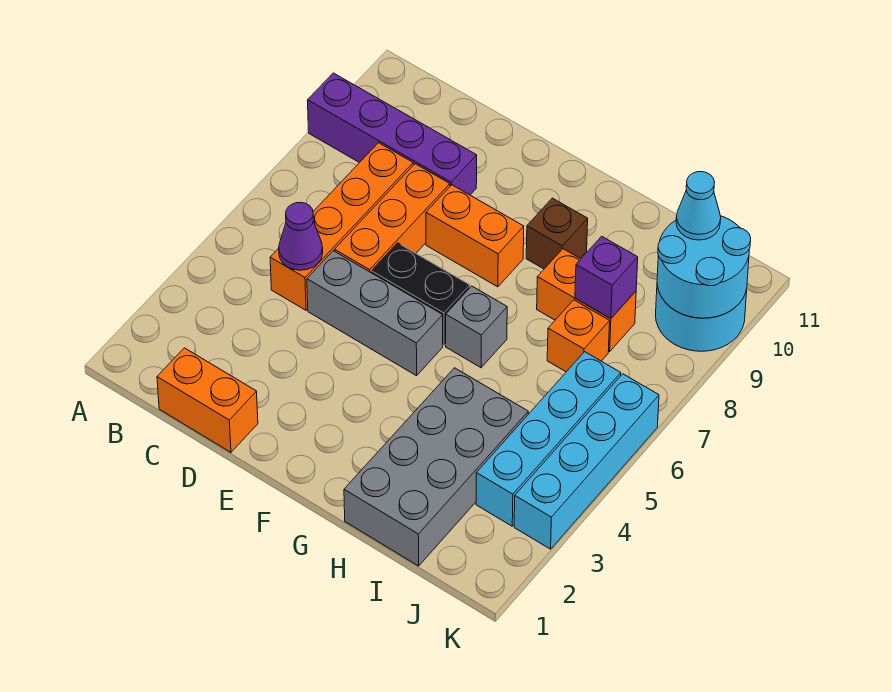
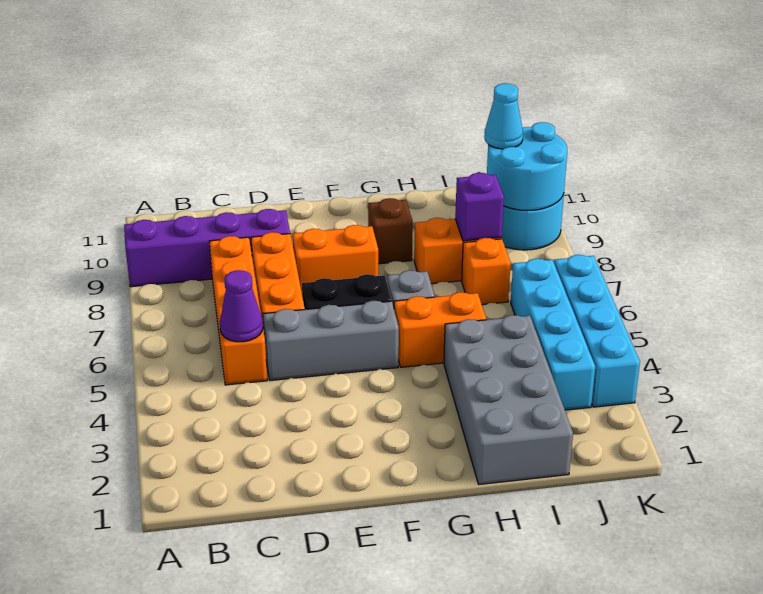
orange brick C1:D1 level 1 -> orange brick G5:H5 level 1

